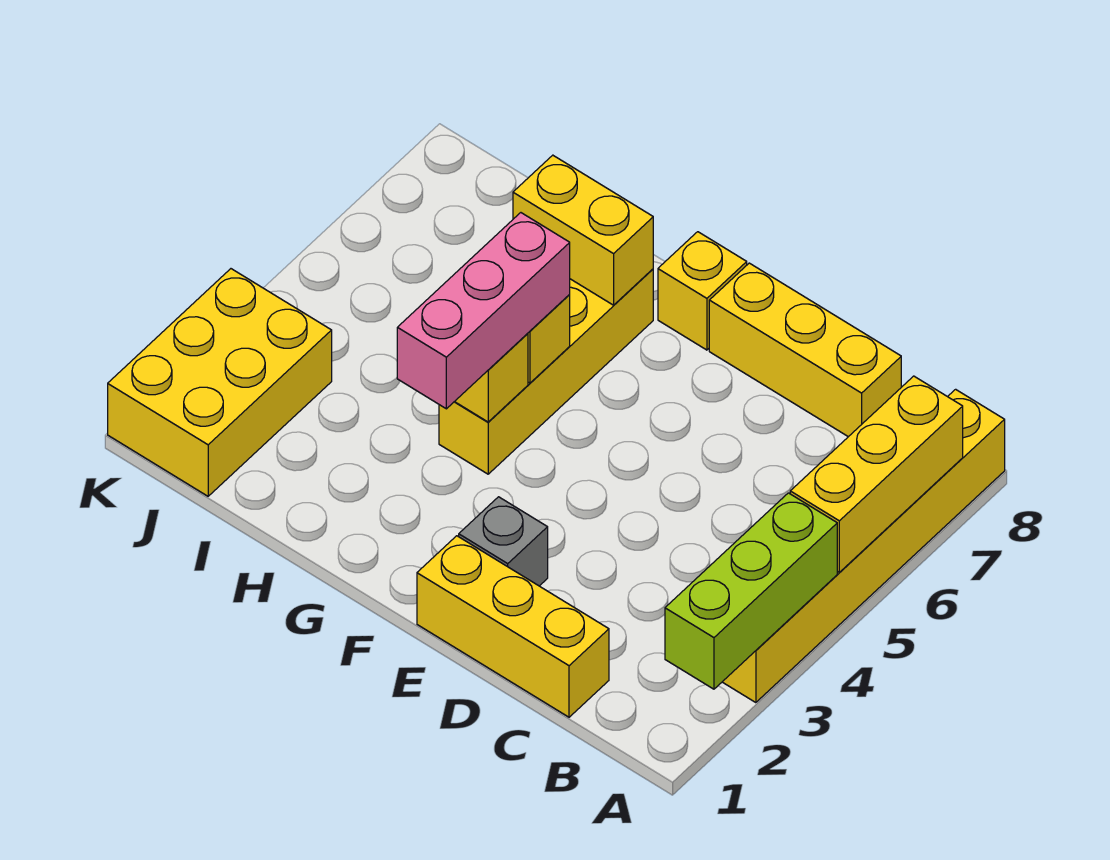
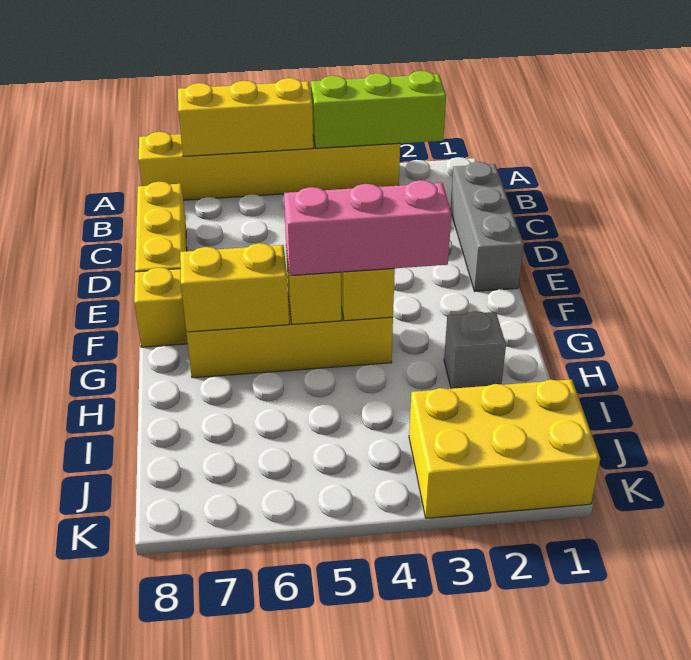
yellow brick C1:E1 level 1 -> grey brick C1:E1 level 1
grey brick E2 level 1 -> grey brick H2 level 1
yellow brick G7:H7 level 2 -> yellow brick G6:G7 level 2

